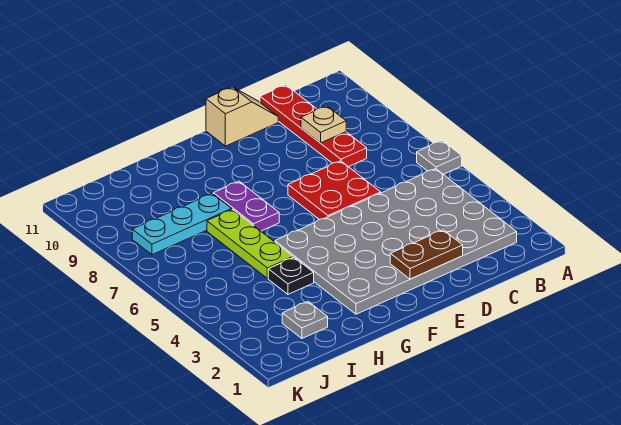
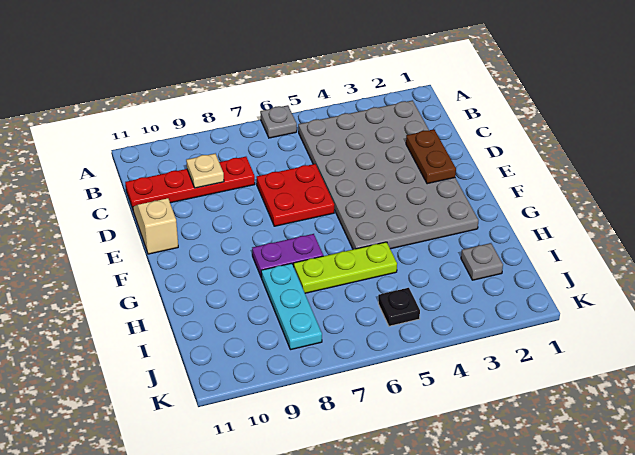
black plate H4 level 1 -> black plate J5 level 1

